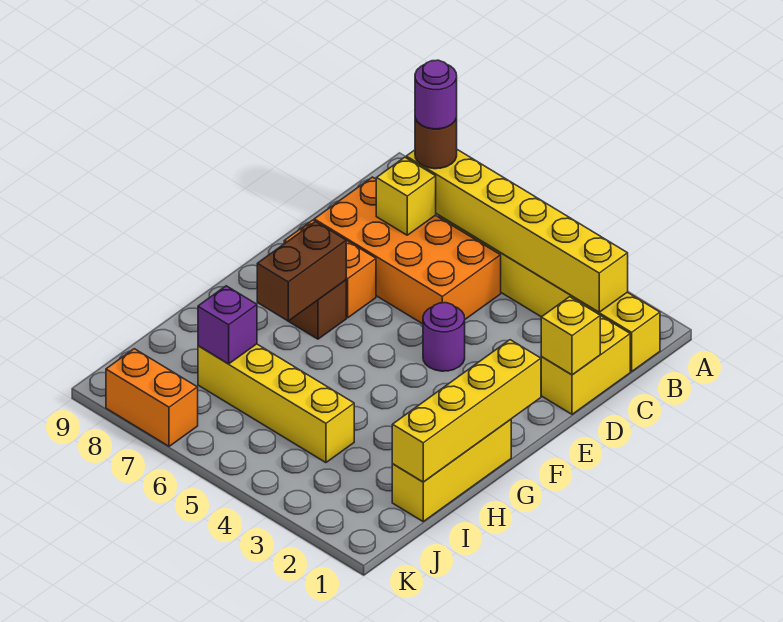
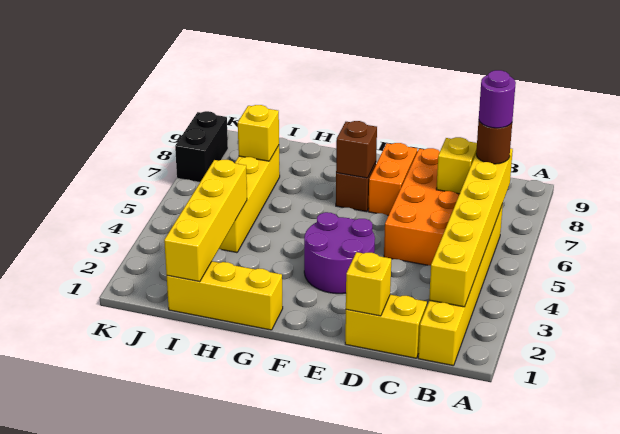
purple round brick E4 level 1 -> purple round brick E3:F4 level 1
yellow brick F1:I1 level 2 -> yellow brick I1:I4 level 2
brown brick F7:G7 level 2 -> brown brick F7 level 2
purple brick I7 level 2 -> yellow brick I7 level 2
orange brick K7:K8 level 1 -> black brick K7:K8 level 1

